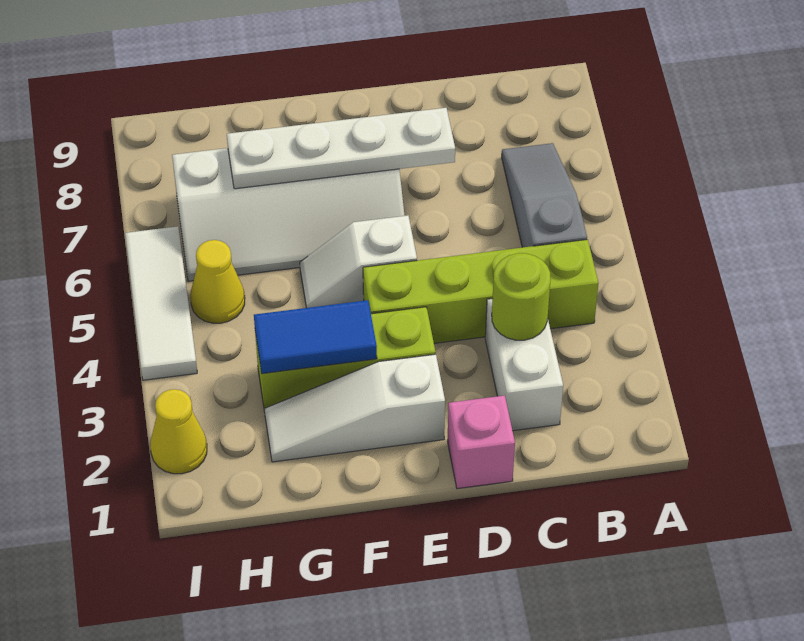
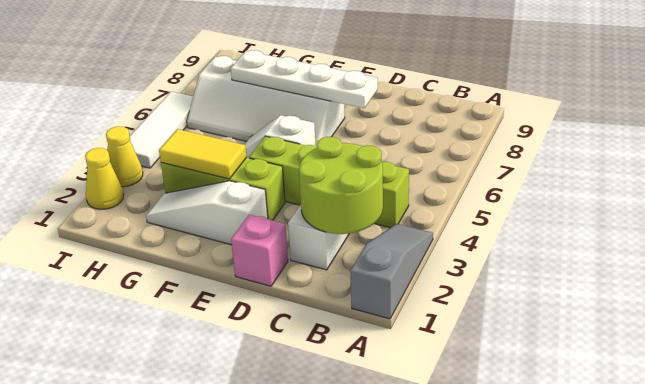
grey slope B5:B7 level 1 top 5 -> grey slope A1:A3 level 1 top 1
lime round brick C3 level 2 -> lime round brick B2:C3 level 2
blue tile F3:G3 level 2 -> yellow tile F3:G3 level 2
yellow cone H5 level 1 -> yellow cone I3 level 1

